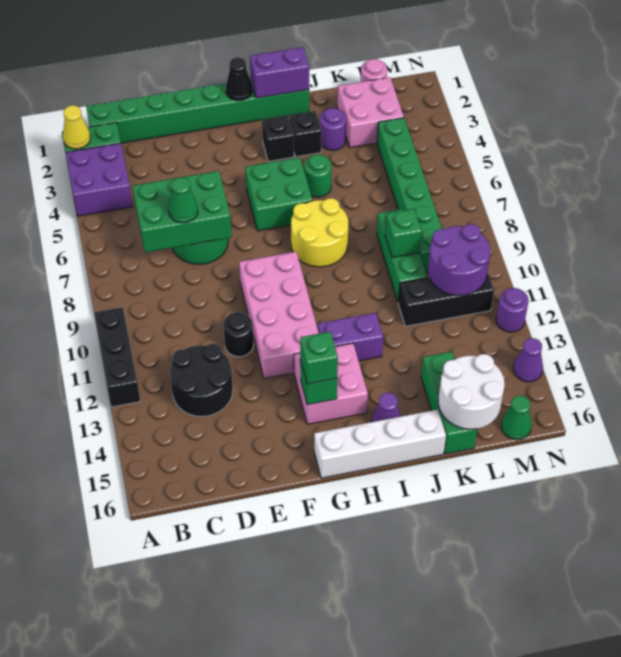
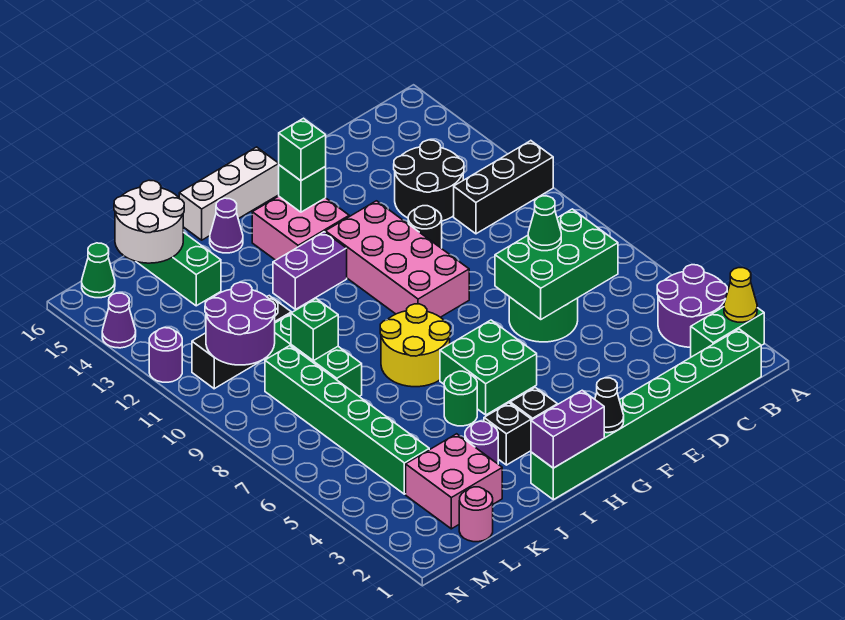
purple brick A3:B4 level 1 -> purple round brick A3:B4 level 1
black brick A10:A12 level 1 -> black brick A11:C11 level 1
white brick G16:J16 level 1 -> white brick G16:I16 level 1

